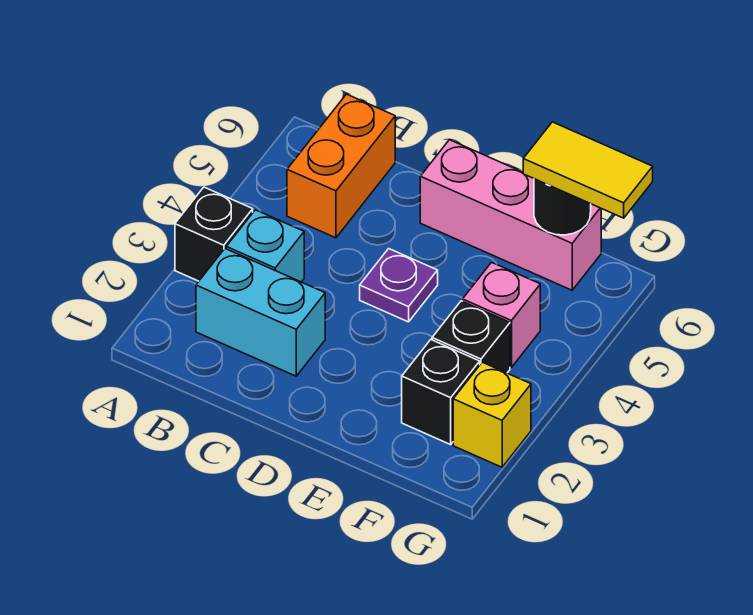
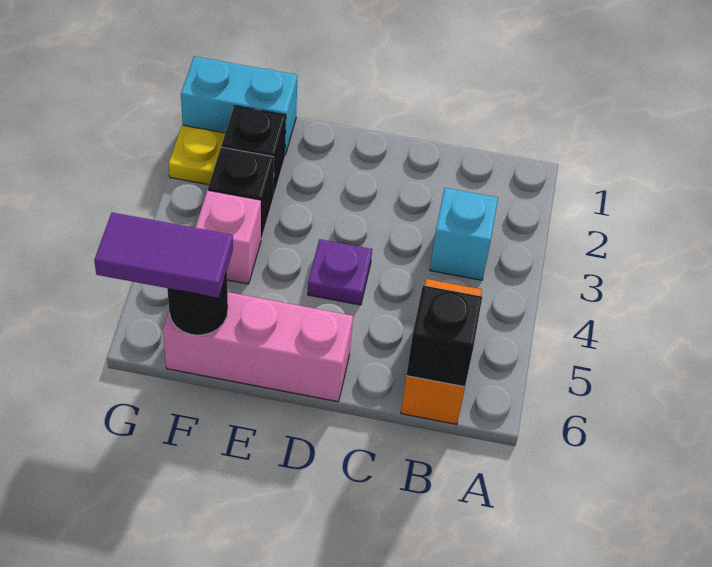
black brick A3 level 1 -> black brick B6 level 2
cyan brick B2:C2 level 1 -> cyan brick F1:G1 level 1
yellow tile F6:G6 level 3 -> purple tile F6:G6 level 3
yellow brick G2 level 1 -> yellow plate G2 level 1

